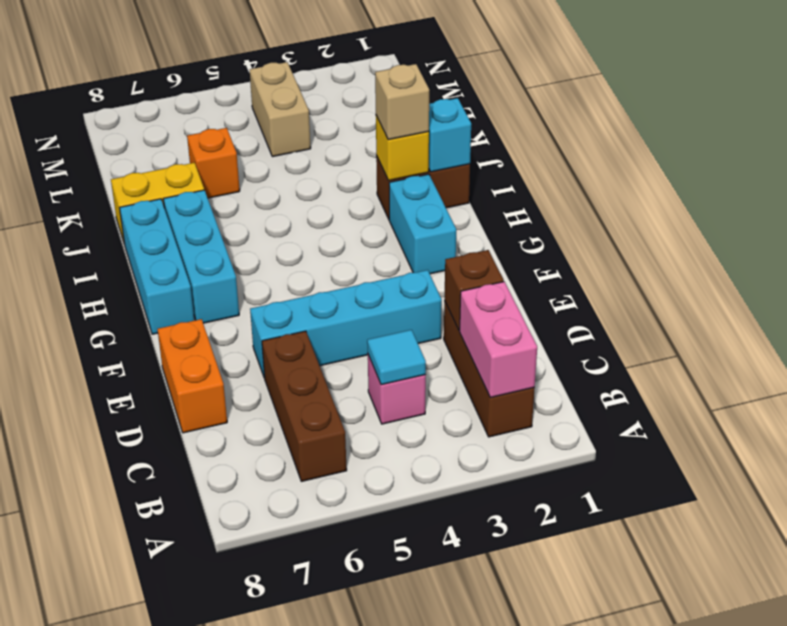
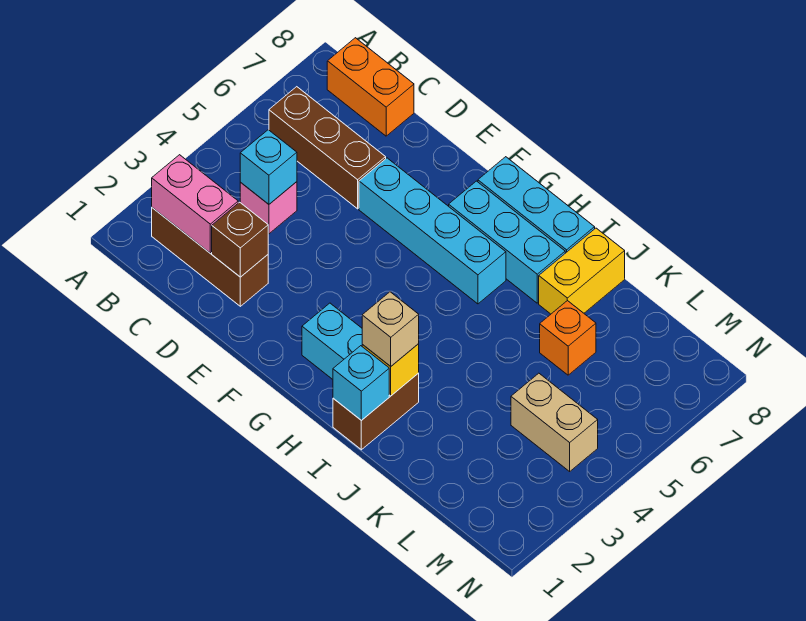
cyan tile C4 level 2 -> cyan brick C4 level 2
orange brick D8:E8 level 1 -> orange brick B8:C8 level 1
cyan brick E3:E6 level 1 -> cyan brick E6:H6 level 1

